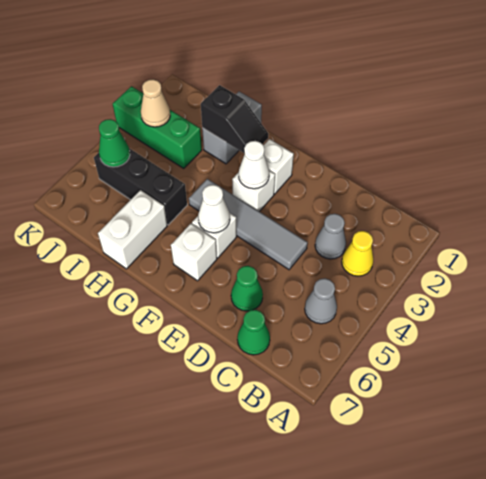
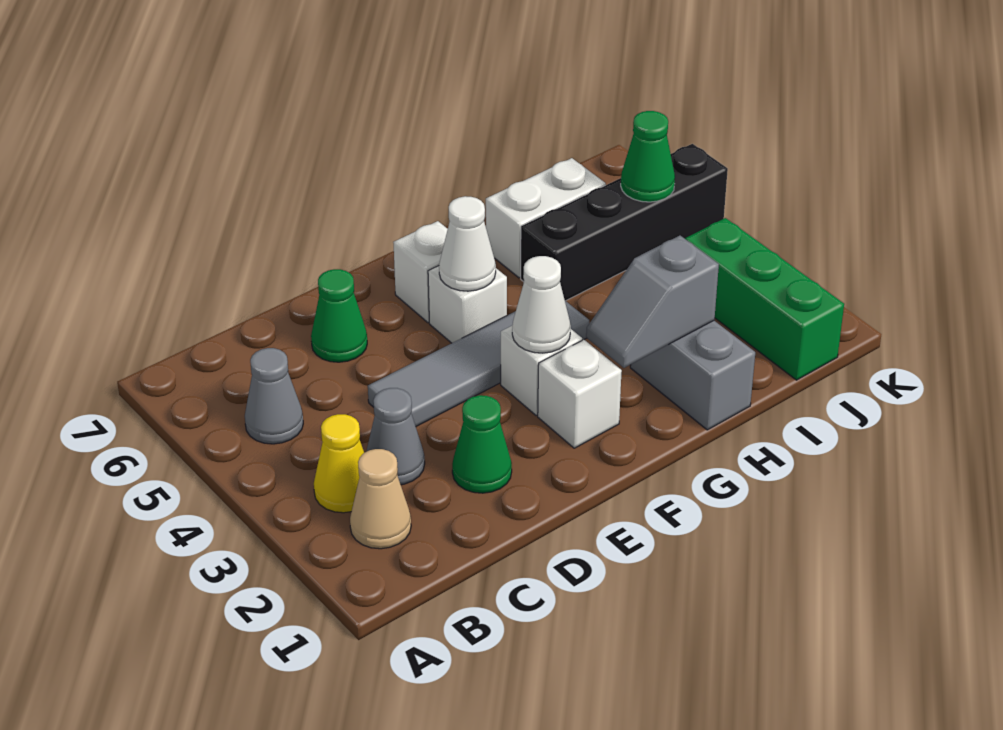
green cone C7 level 1 -> green cone D2 level 1
black slope G2:H2 level 2 top H -> grey slope G2:H2 level 2 top H
black brick H5:J5 level 1 -> black brick H5:K5 level 1
white brick H6:H7 level 1 -> white brick H6:I6 level 1
green brick I3:K3 level 1 -> green brick J1:J3 level 1
tan cone J3 level 2 -> tan cone B2 level 1

